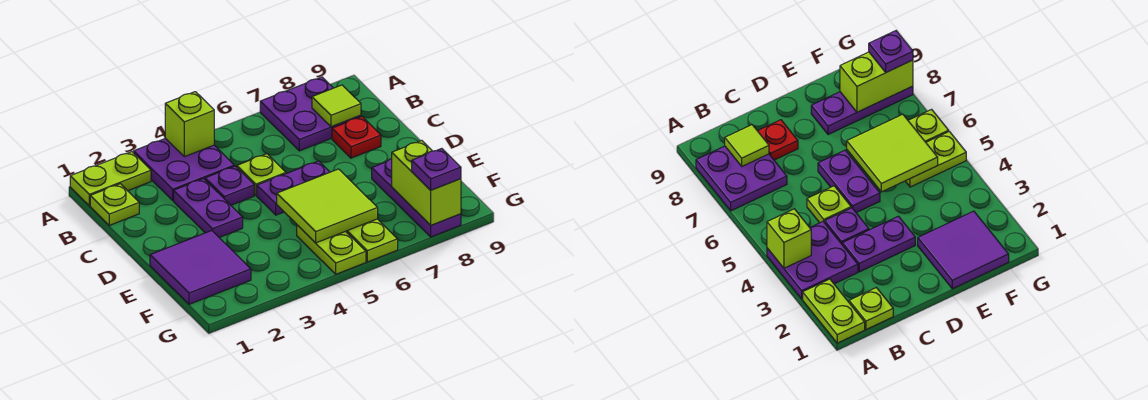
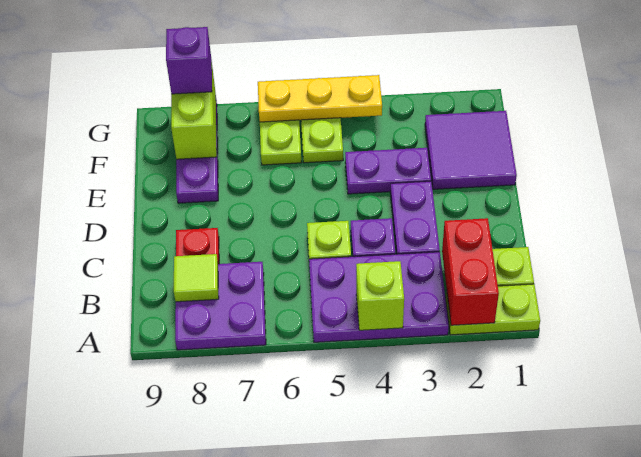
none -> red brick A2:B2 level 2
purple plate A3:B4 level 1 -> purple plate A3:B5 level 1
purple plate D5:D6 level 1 -> purple plate E3:E4 level 1
lime tile E5:F6 level 2 -> none
none -> yellow plate G4:G6 level 2
purple plate G8 level 3 -> purple brick G8 level 3

